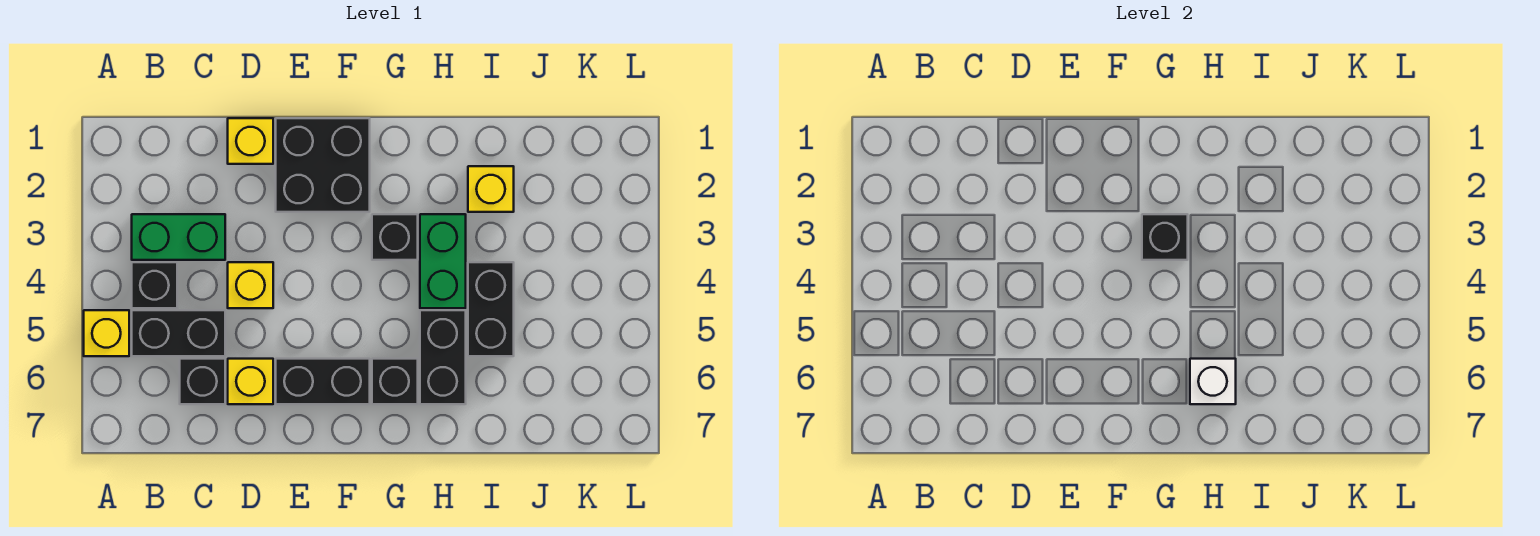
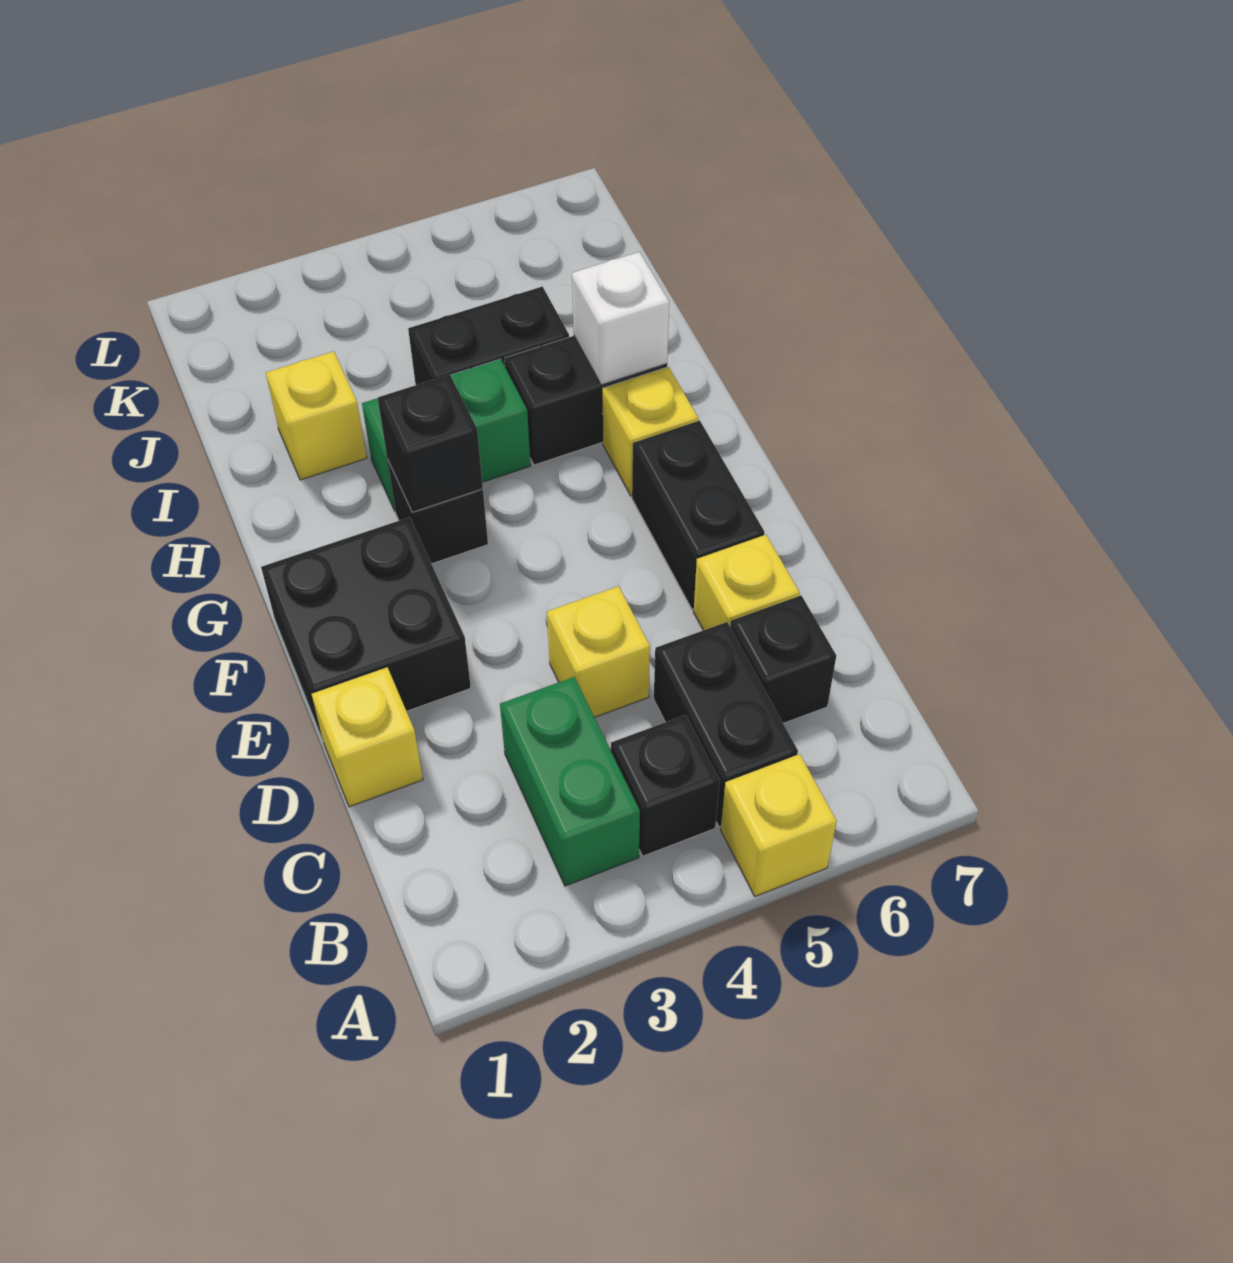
black brick G6 level 1 -> yellow brick G6 level 1

